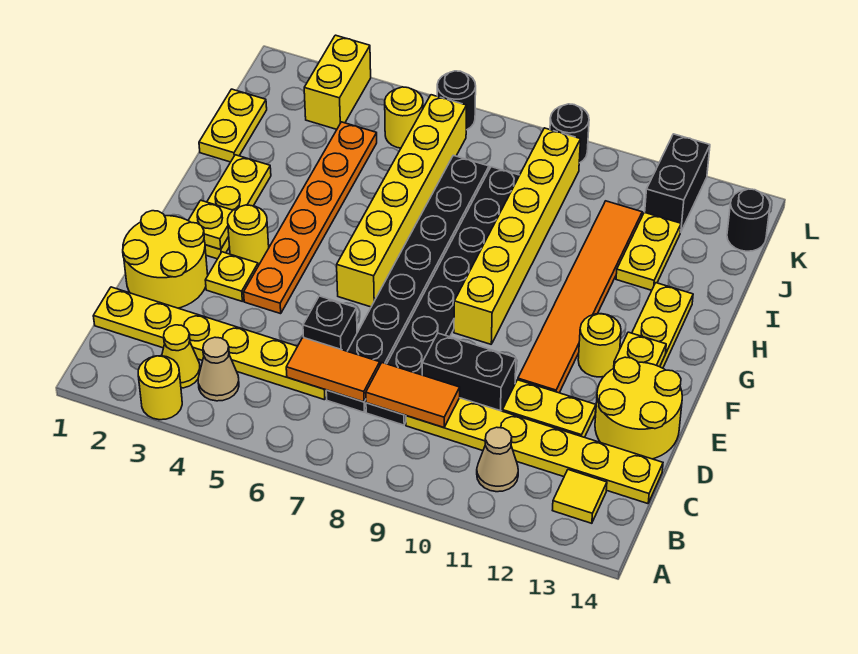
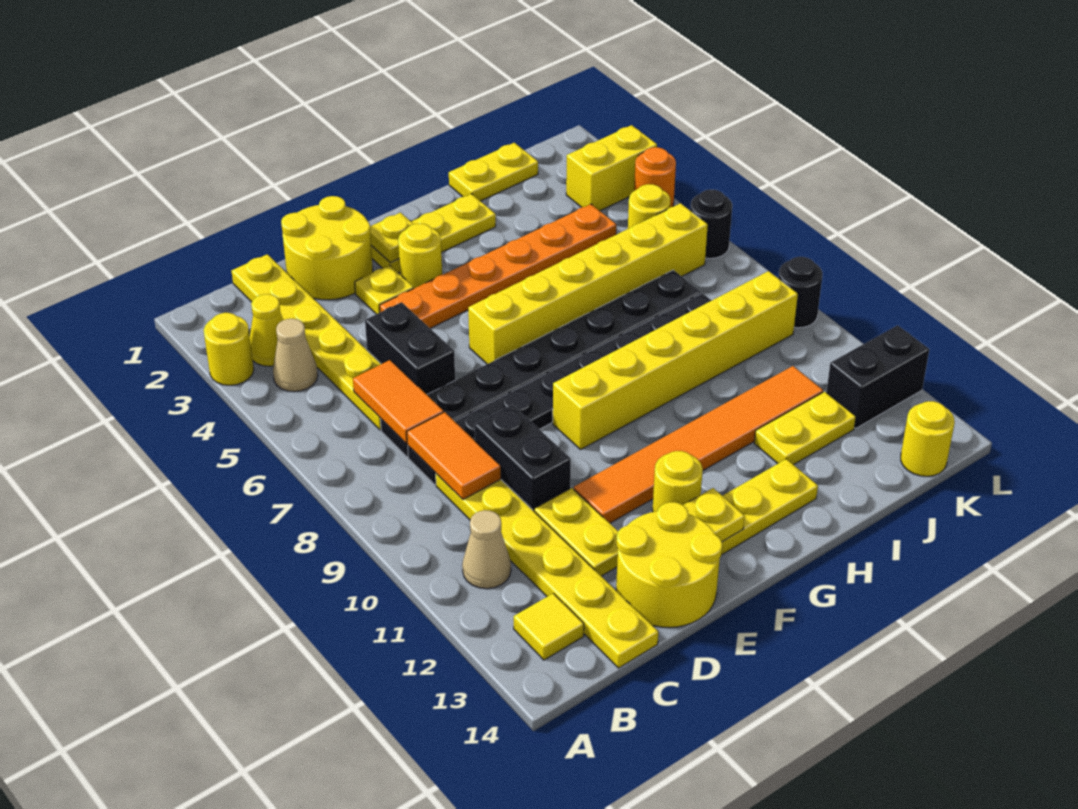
black brick D6 level 1 -> black brick D5:D6 level 1
black round brick K14 level 1 -> yellow round brick K14 level 1
none -> orange round brick L4 level 1

